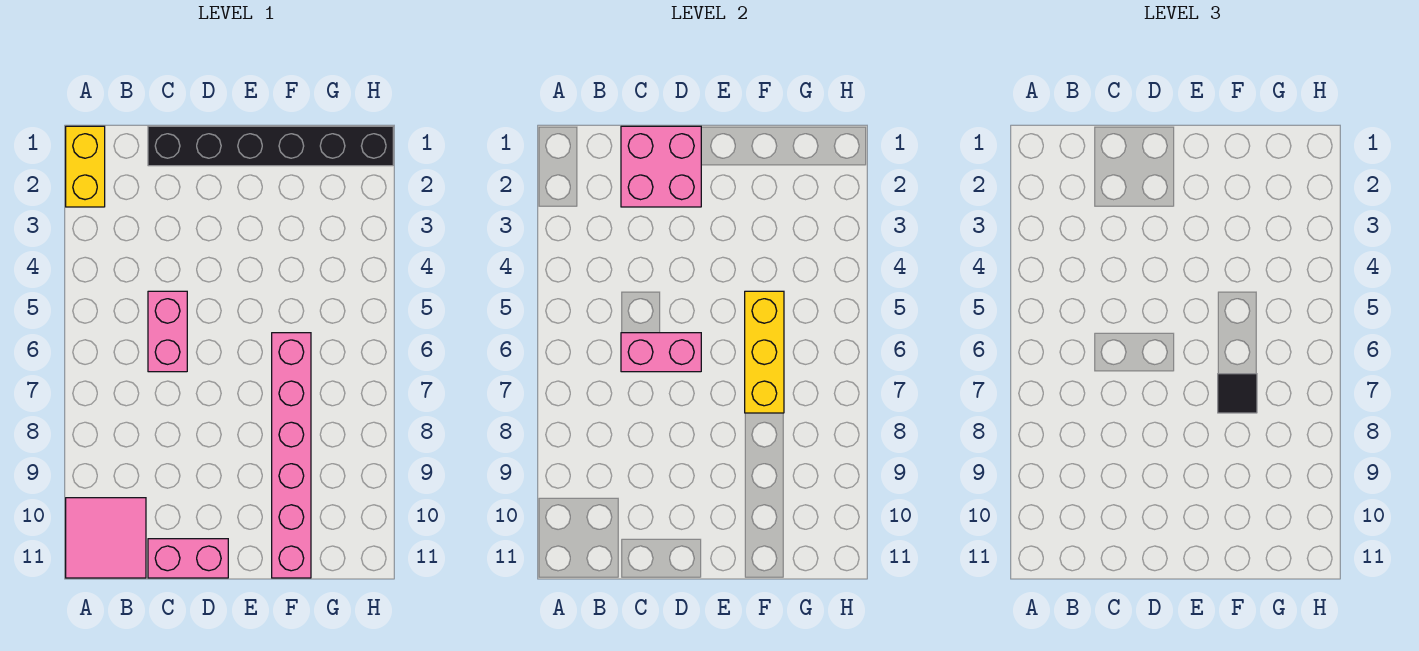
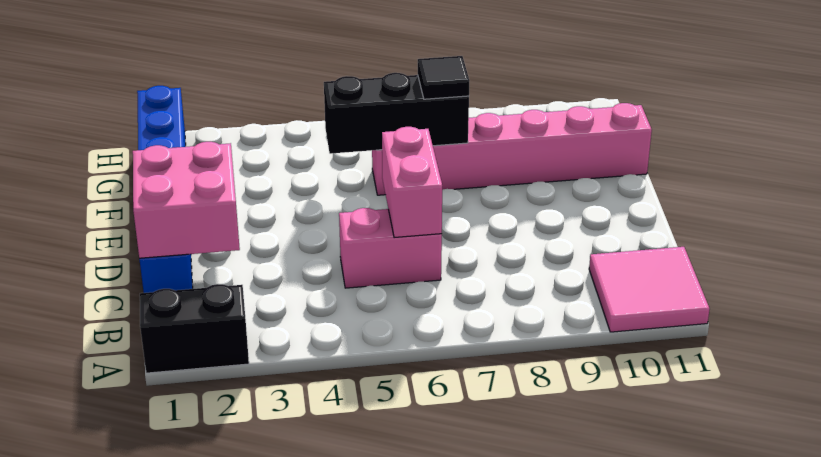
yellow brick A1:A2 level 1 -> black brick A1:A2 level 1
black brick C1:H1 level 1 -> blue brick C1:H1 level 1
pink brick C11:D11 level 1 -> none
yellow brick F5:F7 level 2 -> black brick F5:F7 level 2

